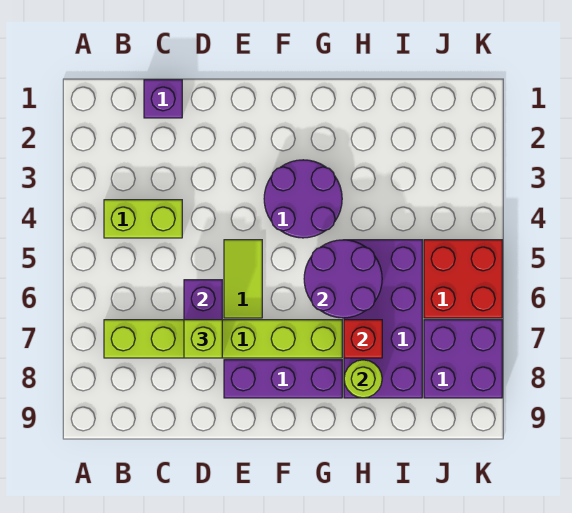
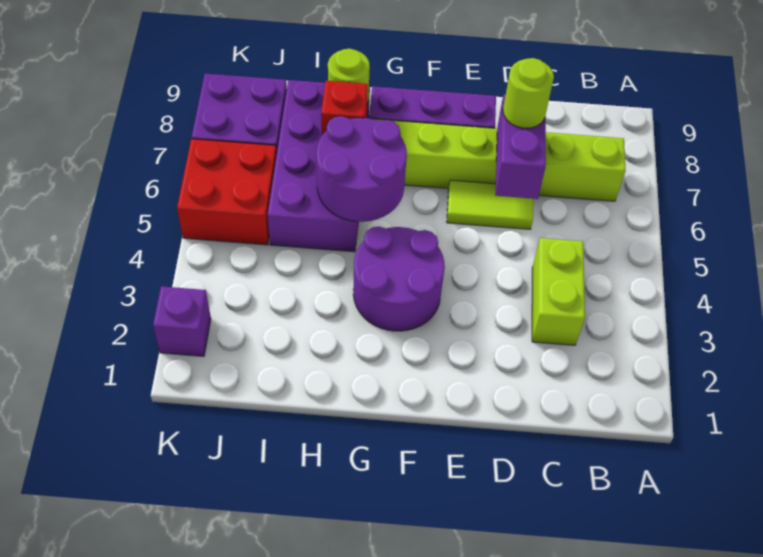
lime brick B4:C4 level 1 -> lime brick C3:C4 level 1
purple brick C1 level 1 -> purple brick K2 level 1
lime brick D7 level 3 -> lime round brick D7 level 3
lime tile E5:E6 level 1 -> lime tile D6:E6 level 1

